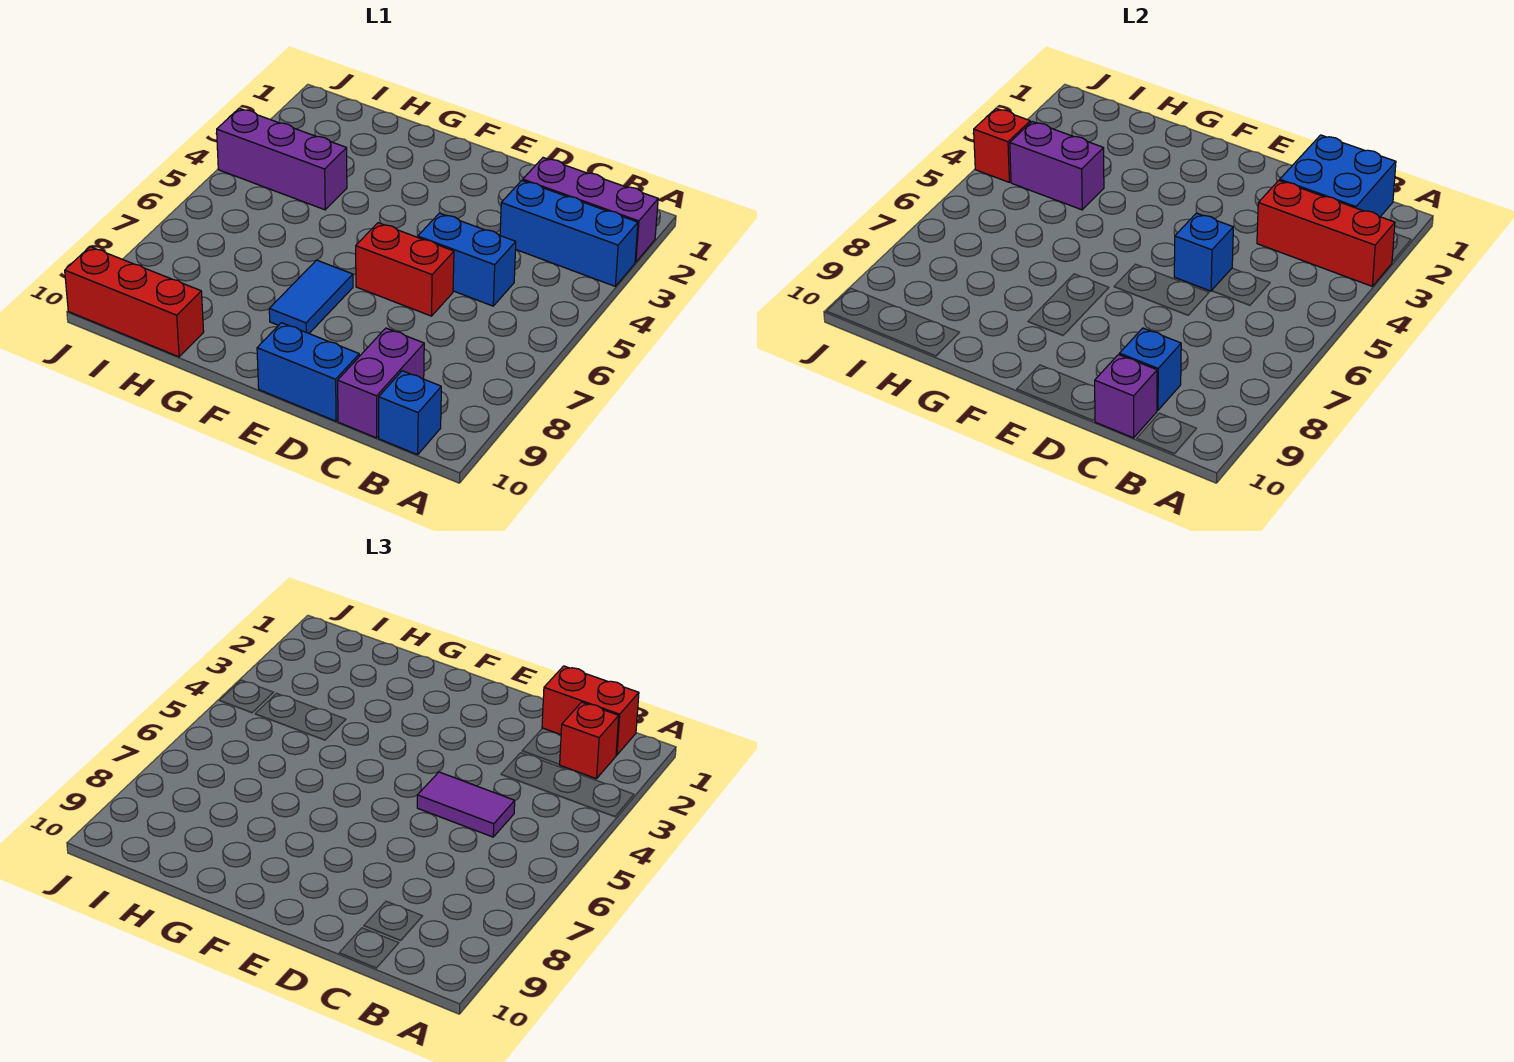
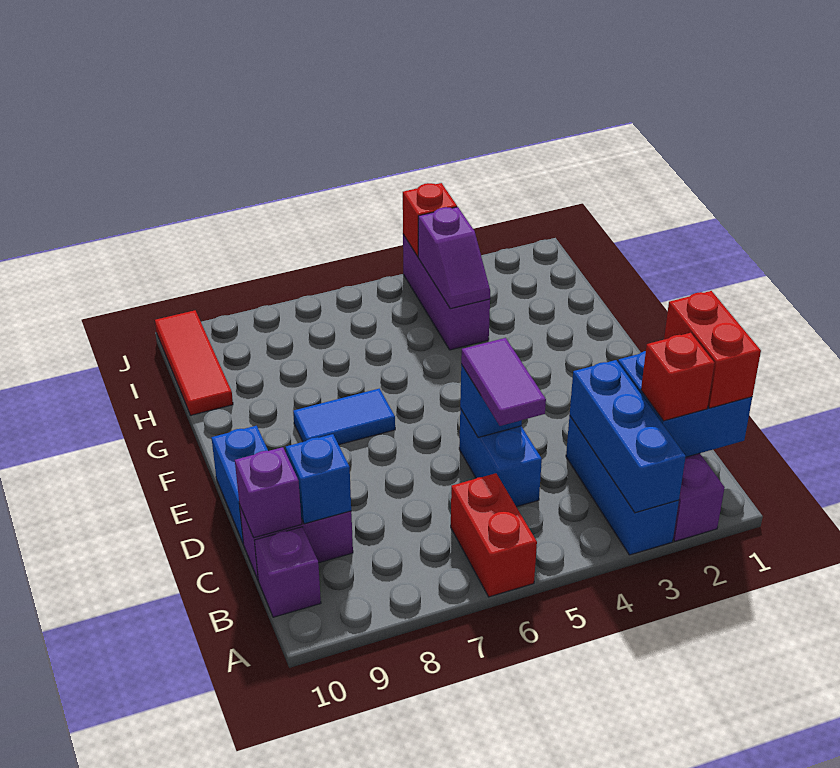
red brick A3:C3 level 2 -> blue brick A3:C3 level 2
blue brick B10 level 1 -> purple brick B10 level 1
red brick D6:E6 level 1 -> red brick A6:B6 level 1
purple brick H4:I4 level 2 -> purple slope H4:I4 level 2 top I
red brick H10:J10 level 1 -> red tile H10:J10 level 1

